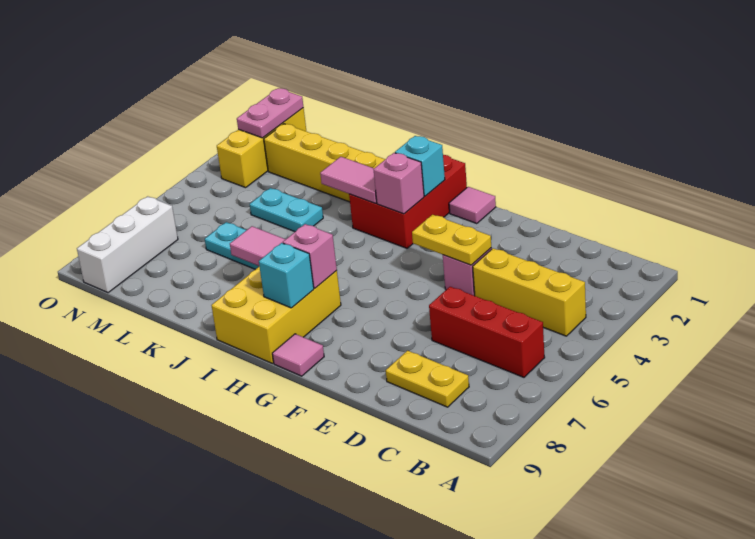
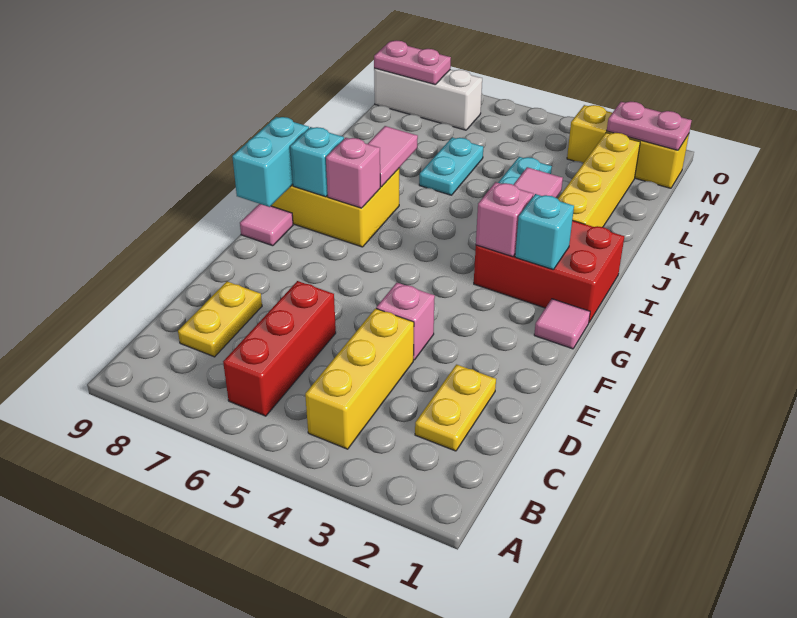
yellow plate E4:F4 level 2 -> yellow plate C2:D2 level 1
none -> cyan brick G9:H9 level 2
none -> pink plate N8:N9 level 2

